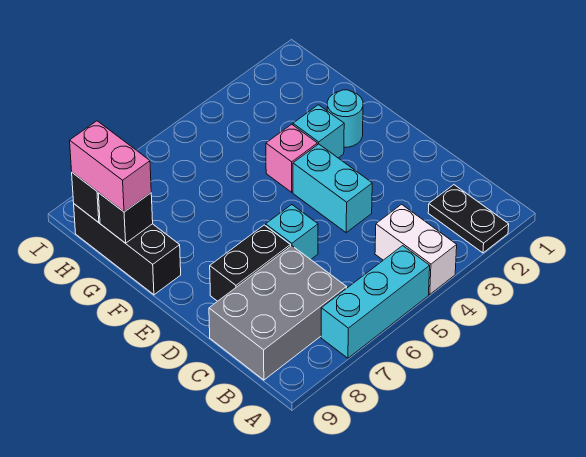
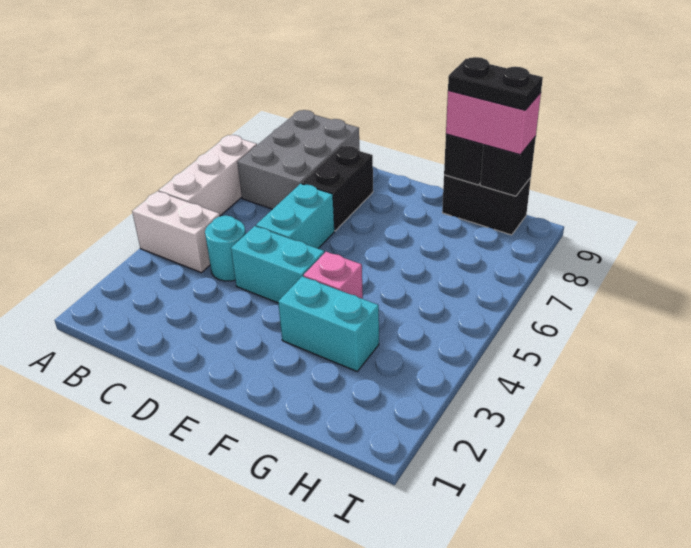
black plate A2:B2 level 1 -> black plate G9:H9 level 4
cyan brick A5:A7 level 1 -> white brick A5:A7 level 1
cyan brick D6 level 1 -> cyan brick D5:D6 level 1
cyan round brick F2 level 1 -> cyan round brick C4 level 1
cyan brick F3 level 1 -> cyan brick F3:G3 level 1
black brick F9:H9 level 1 -> black brick G9:H9 level 1

